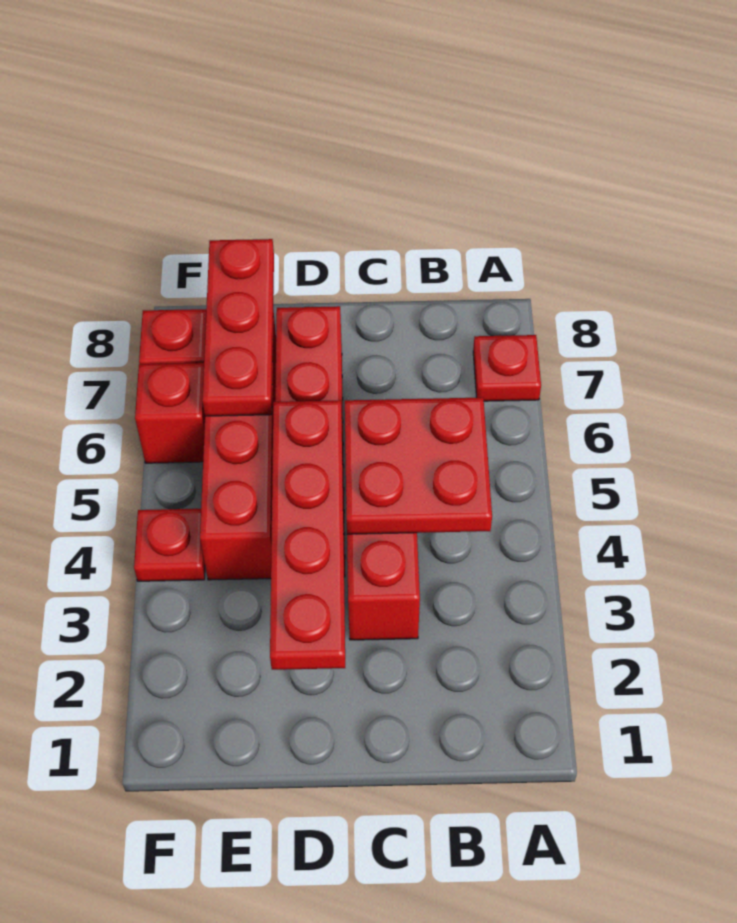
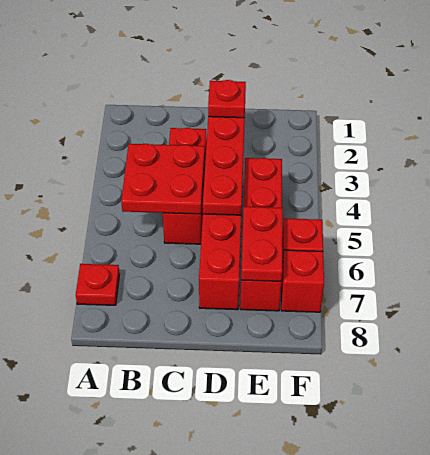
red plate E6:E8 level 2 -> red plate E6:E7 level 2
red plate F4 level 1 -> red plate D2 level 3

